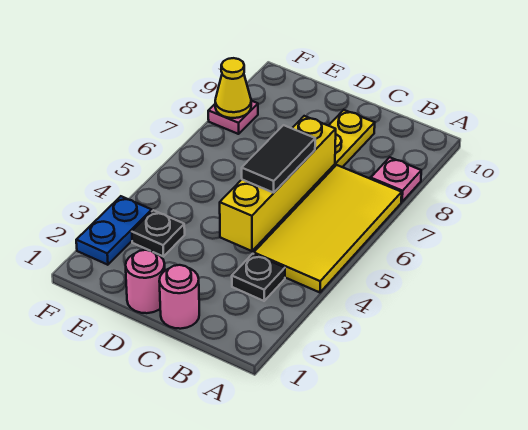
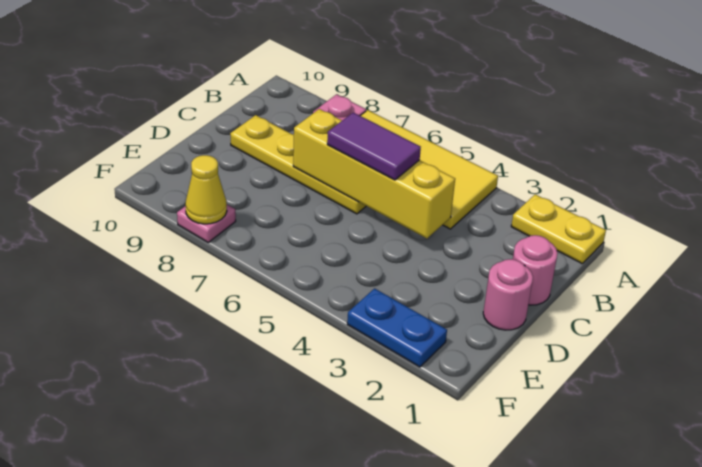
none -> yellow plate A1:A2 level 1
black plate B3 level 1 -> none
black tile C5:C6 level 3 -> purple tile C5:C6 level 3
black plate E3 level 1 -> none

